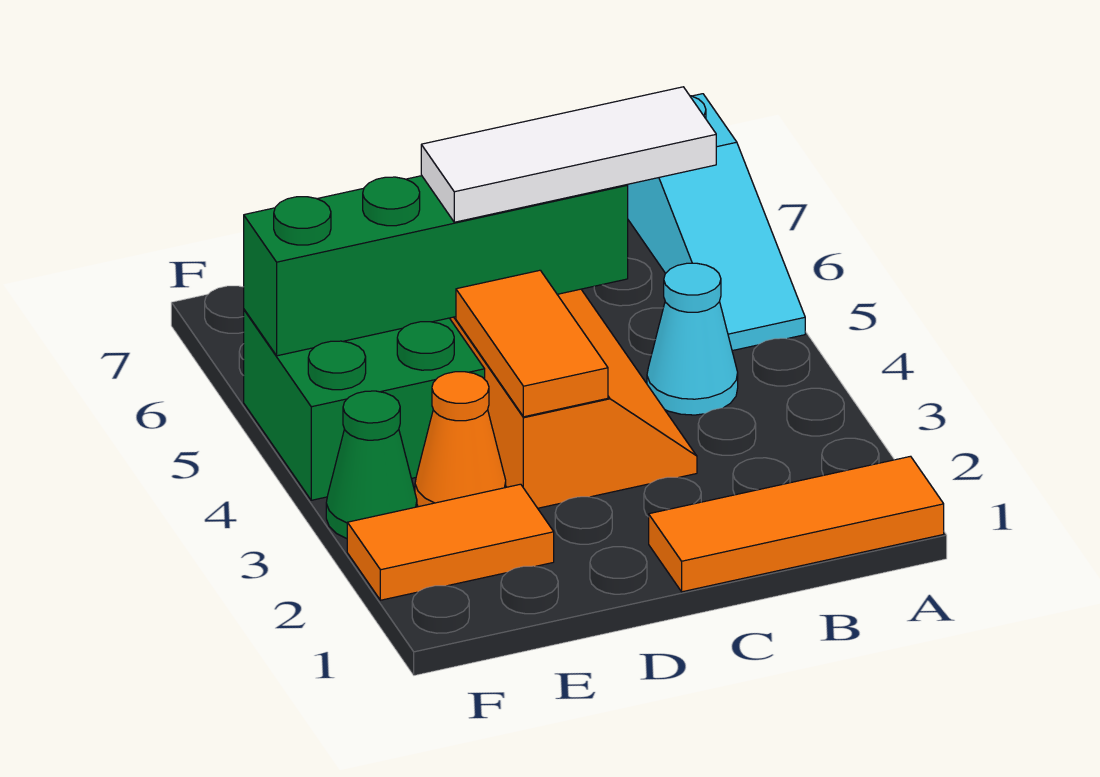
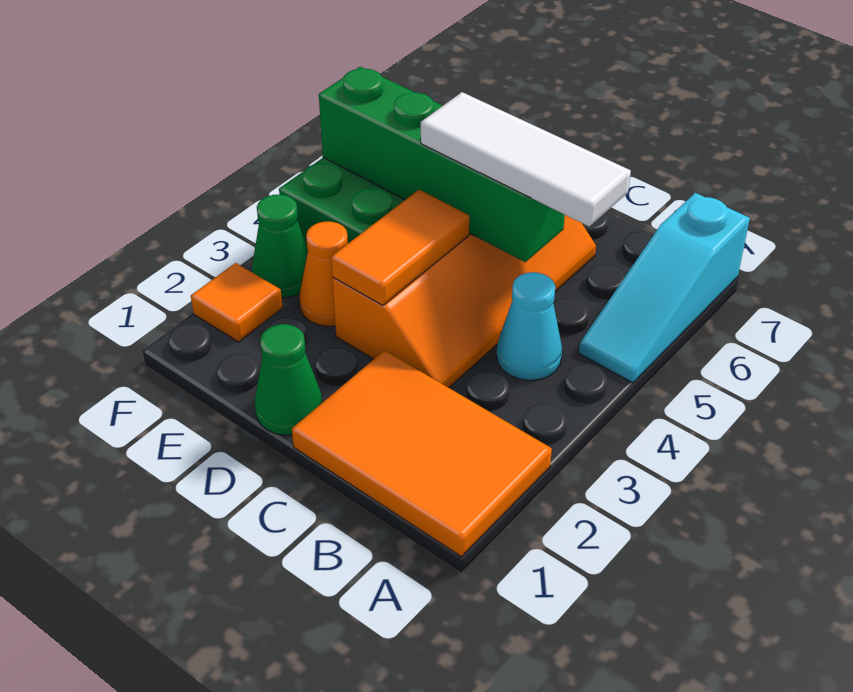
orange tile A1:C1 level 1 -> orange tile A1:C2 level 1
none -> green cone D1 level 1
orange tile E2:F2 level 1 -> orange tile F2 level 1

